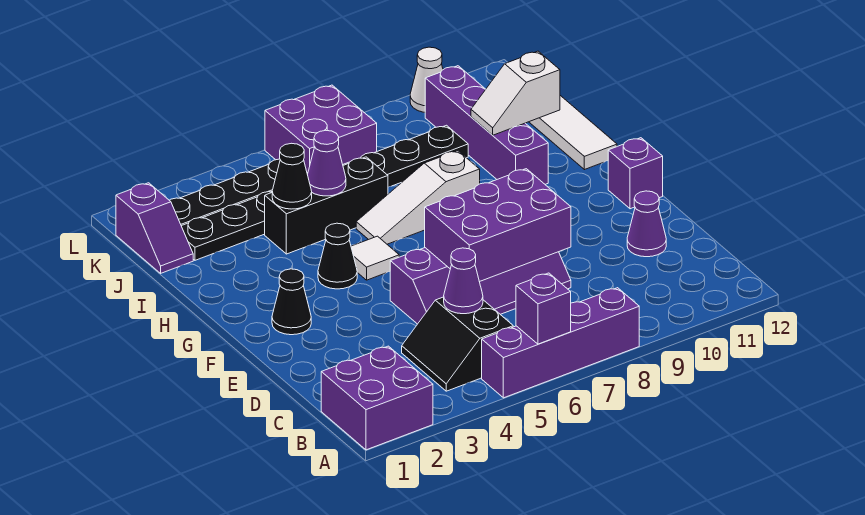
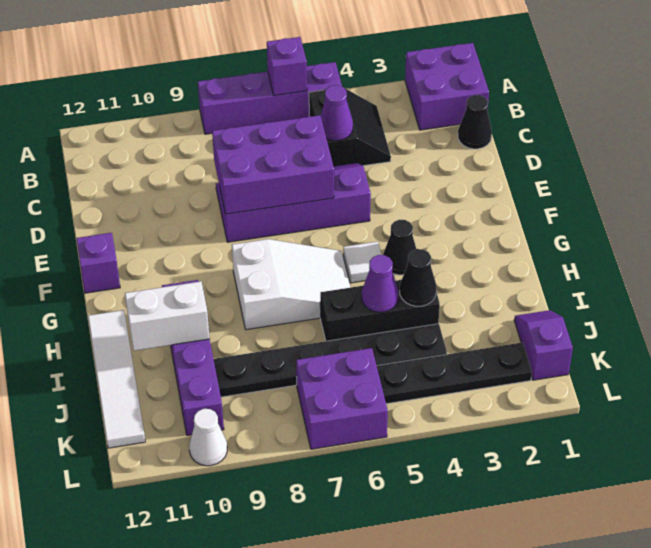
purple cone D11 level 1 -> none
black cone F2 level 1 -> black cone C1 level 1
white slope H6:H8 level 1 top 8 -> white slope G6:H8 level 1 top 8
white slope I10:I11 level 2 top 11 -> white brick I10:I11 level 2
black plate J2:J9 level 1 -> black plate J4:J9 level 1

